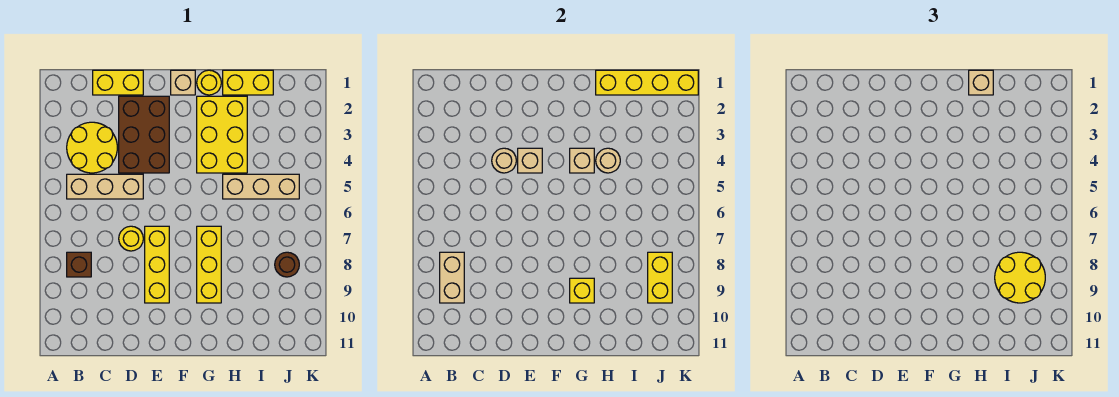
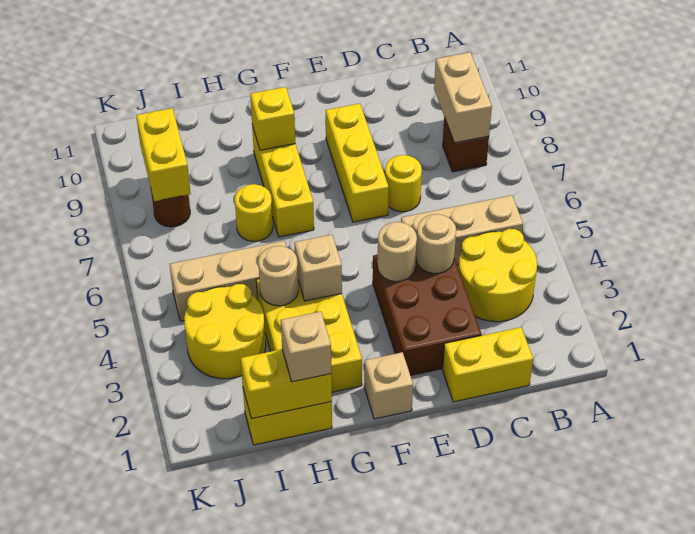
tan brick E4 level 2 -> tan round brick E4 level 2
yellow round brick G1 level 1 -> yellow round brick H7 level 1
yellow brick H1:K1 level 2 -> yellow brick H1:I1 level 2
yellow round brick I8:J9 level 3 -> yellow round brick I3:J4 level 1

